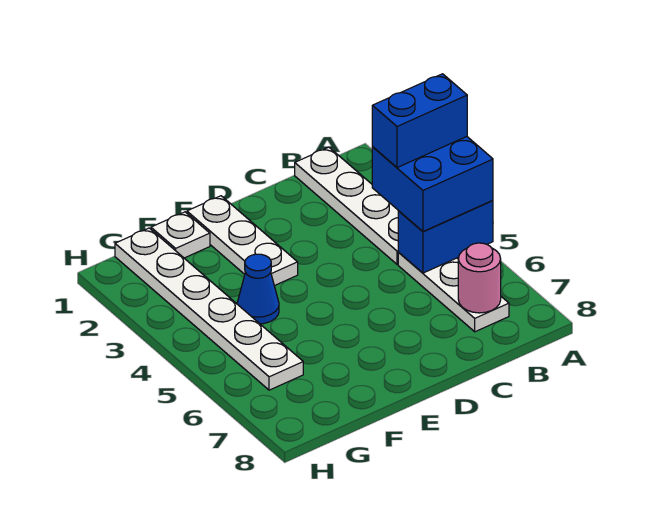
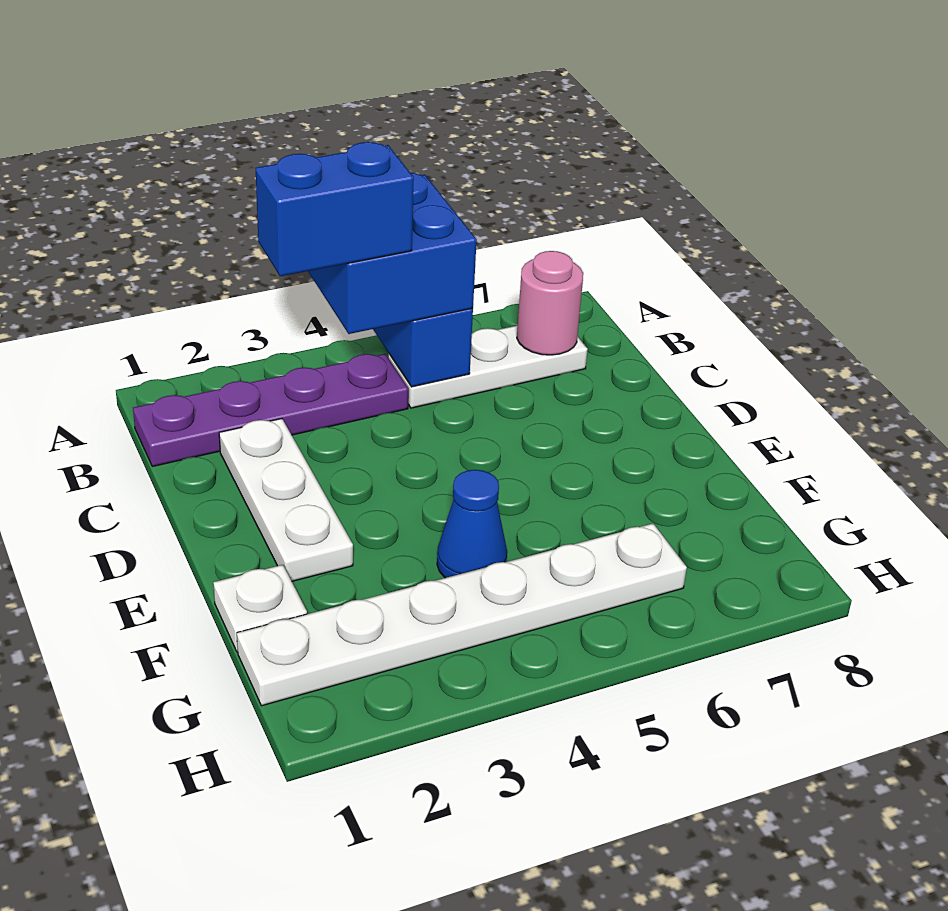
blue brick A4:B4 level 4 -> blue brick B3:B4 level 4
white plate B1:B4 level 1 -> purple plate B1:B4 level 1
white plate E1:E3 level 1 -> white plate C2:E2 level 1

